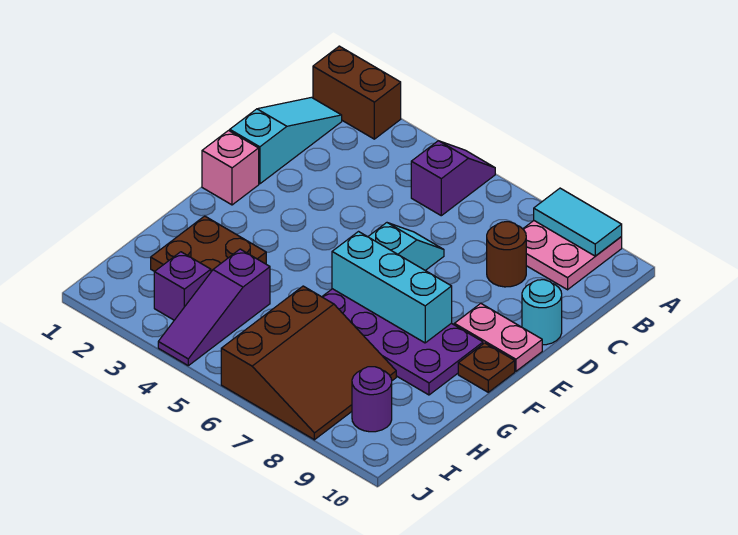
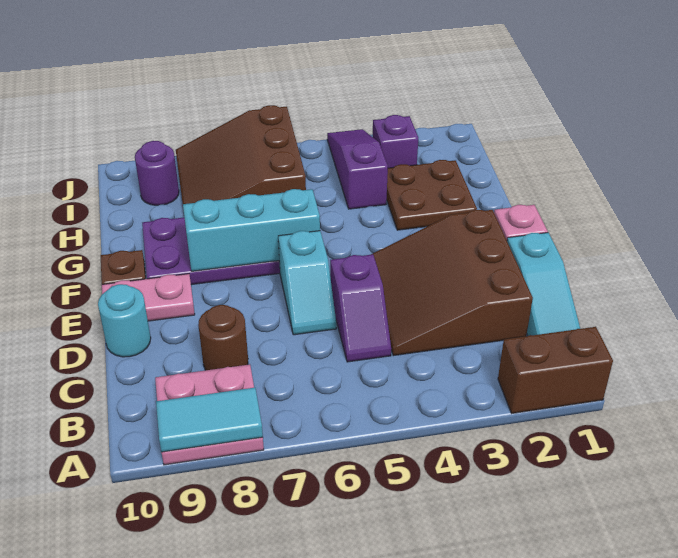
purple slope A5:B5 level 1 top B -> purple slope C5:D5 level 1 top D
none -> brown slope C2:E4 level 1 top 2

